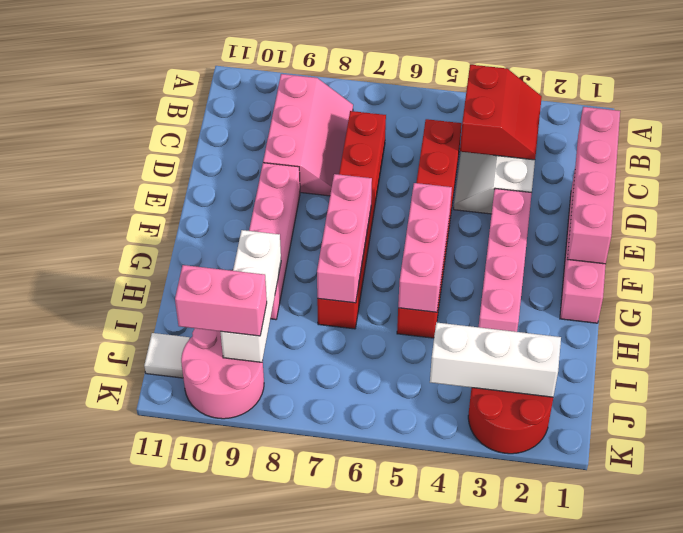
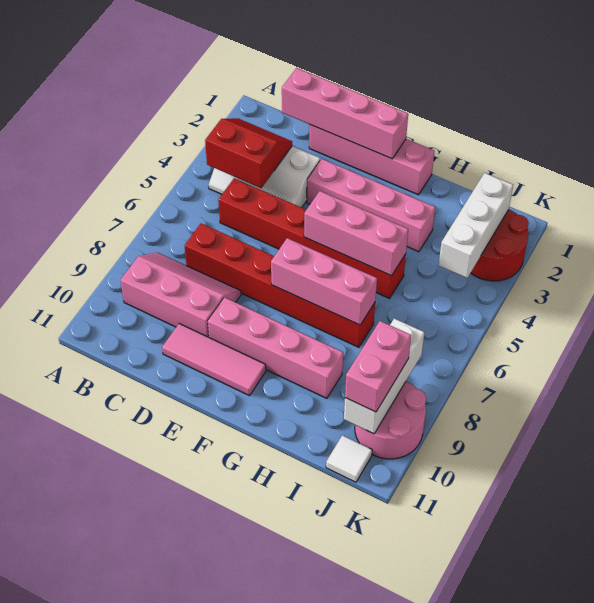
none -> pink tile D10:F10 level 1
white brick H9:J9 level 2 -> white brick J8:J10 level 2

